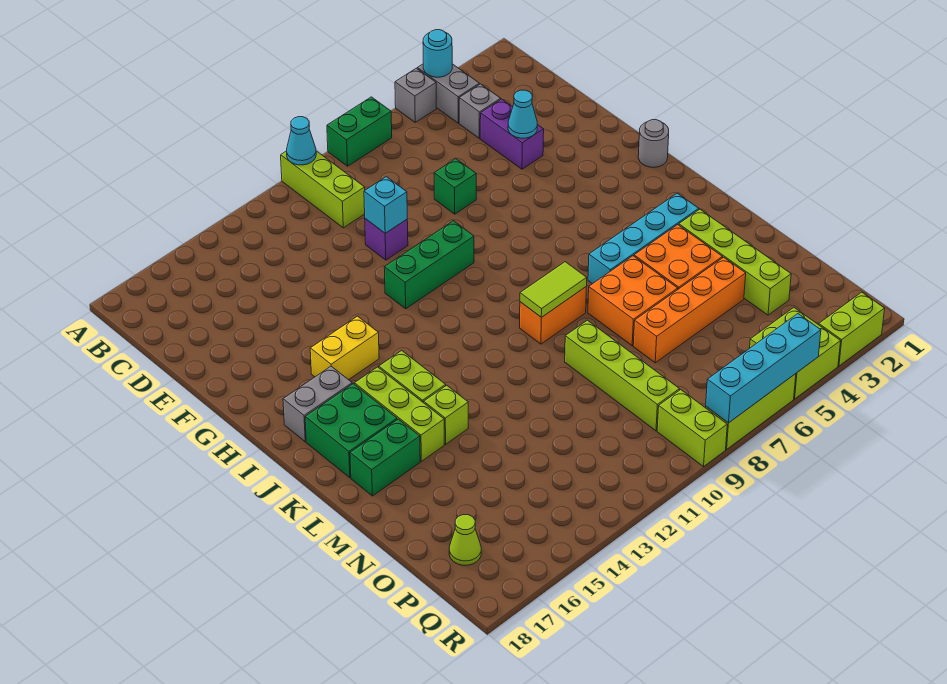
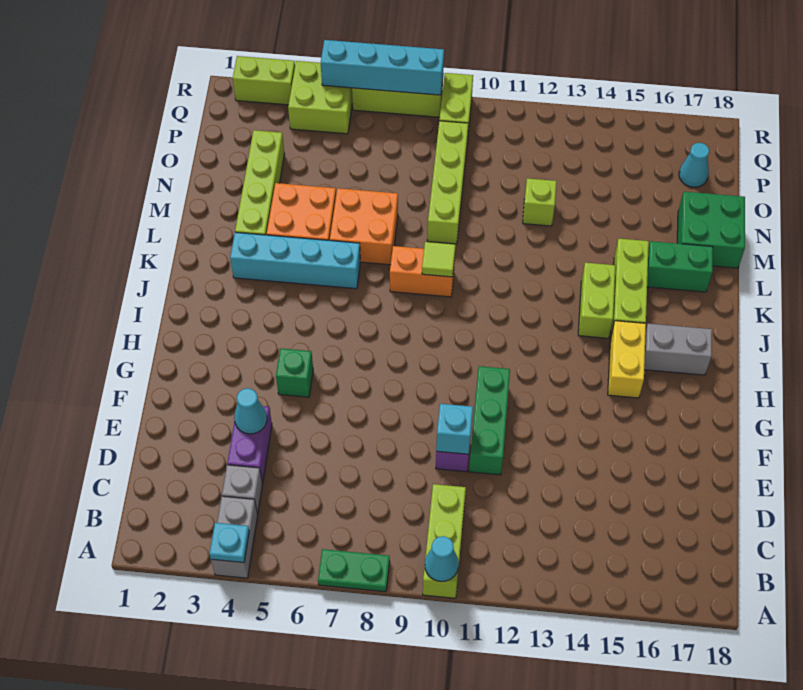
cyan round brick A4 level 2 -> cyan plate A4 level 2
grey brick A5 level 1 -> none
green brick A7:A8 level 1 -> green plate A7:A8 level 1
green brick E7 level 1 -> green brick G5 level 1
green brick G9:G11 level 1 -> green brick E11:G11 level 1
grey round brick H1 level 1 -> none
yellow brick H14:H15 level 1 -> yellow brick H15:I15 level 1
green brick J16:K17 level 1 -> green brick M17:N18 level 1
lime tile K8:K9 level 2 -> lime tile K9 level 2
lime brick L14 level 1 -> lime brick N12 level 1
orange brick N4:N7 level 1 -> none
lime cone P17 level 1 -> cyan cone P17 level 1

